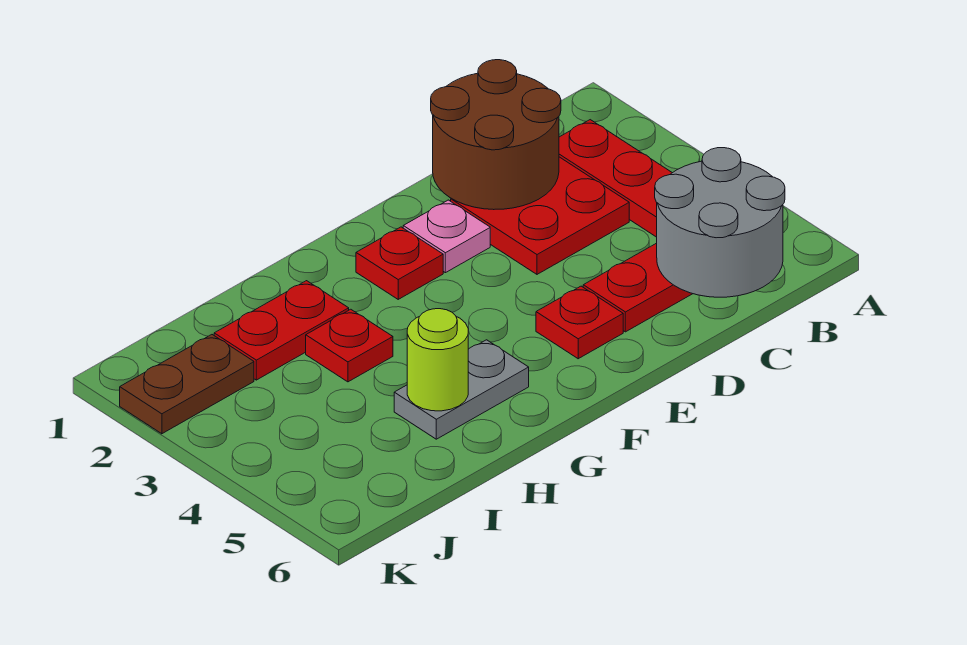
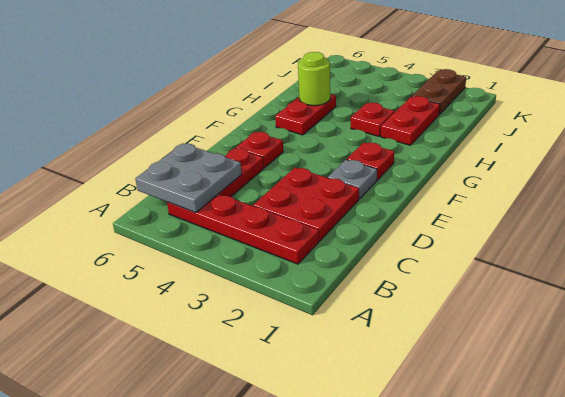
grey round brick B5:C6 level 2 -> grey plate B5:C6 level 2
brown round brick C1:D2 level 2 -> none
pink plate E2 level 1 -> grey plate E2 level 1
grey plate G5:H5 level 1 -> red plate G5:H5 level 1

